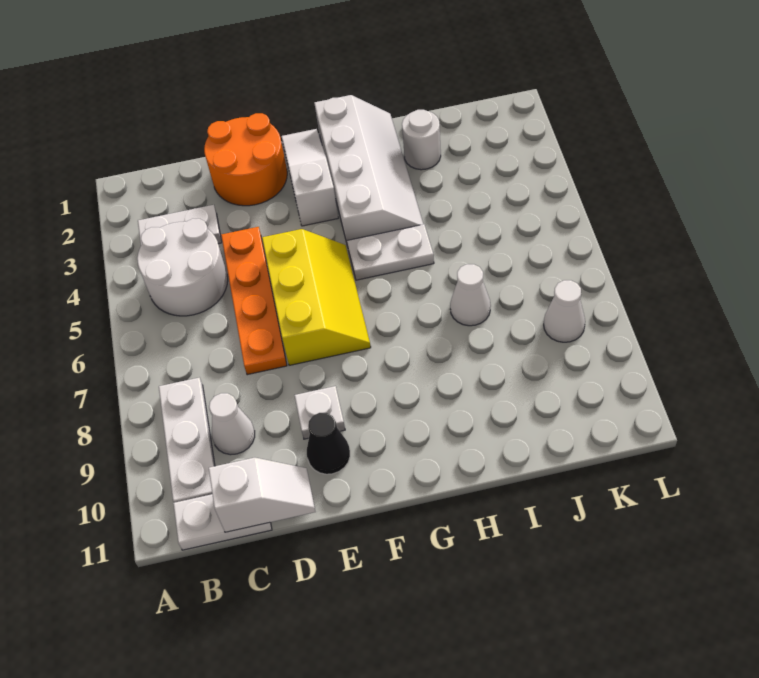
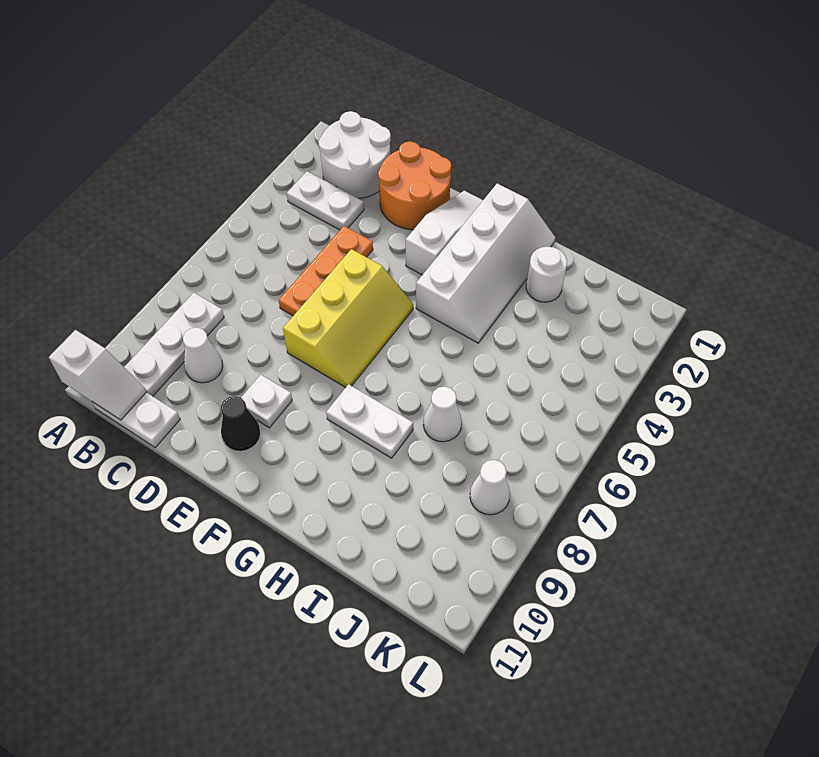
white round brick B4:C5 level 1 -> white round brick B1:C2 level 1
white slope C11:D11 level 2 top C -> white slope A11:B11 level 2 top A
orange plate D4:D7 level 1 -> orange plate D4:D6 level 1
white plate G5:H5 level 1 -> white plate G8:H8 level 1

